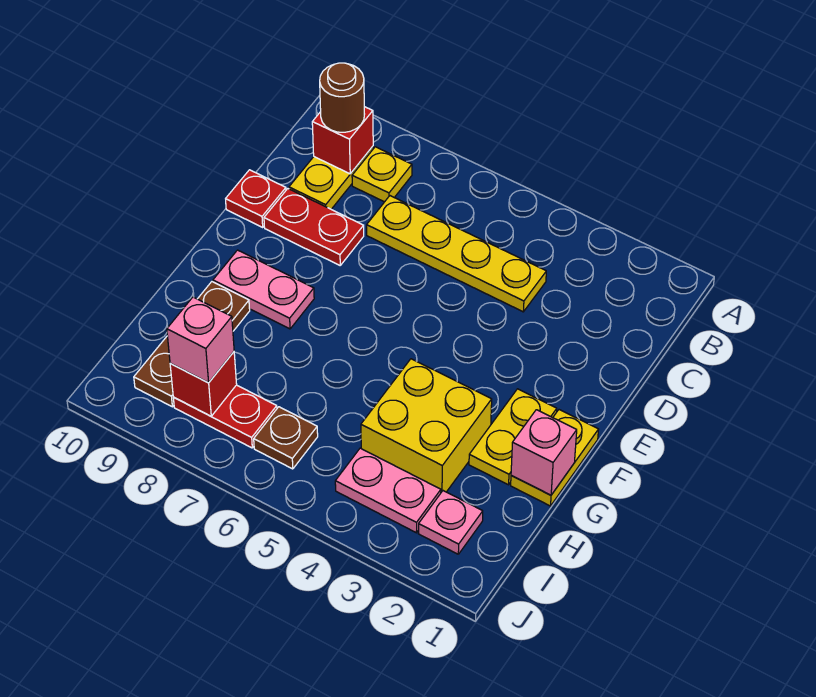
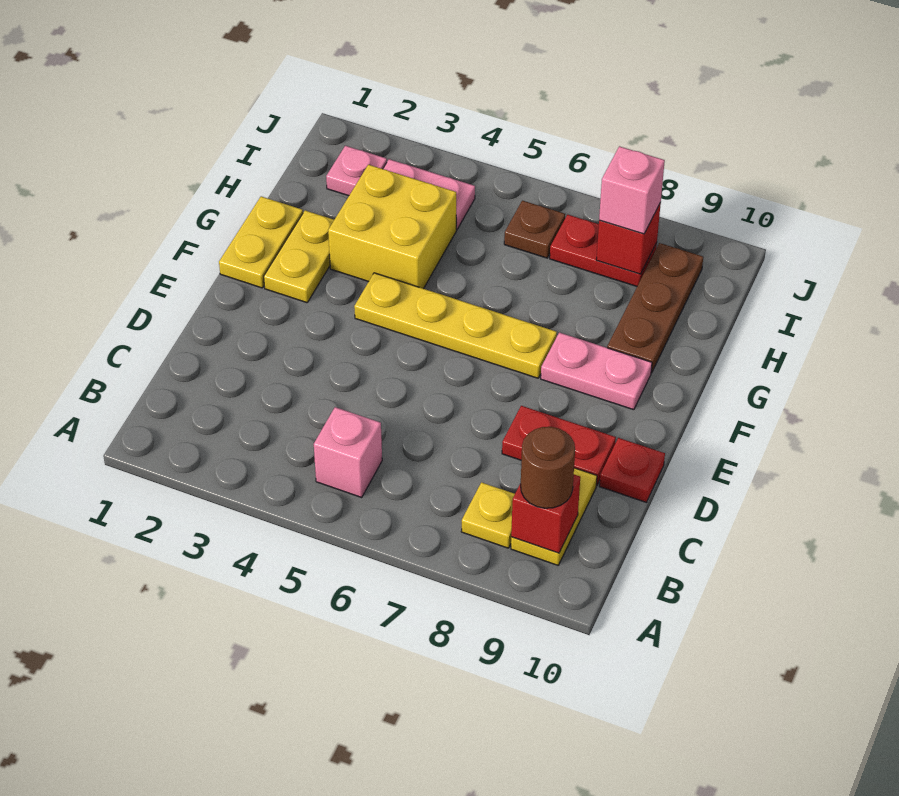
yellow plate C4:C7 level 1 -> yellow plate F4:F7 level 1
pink brick G1 level 2 -> pink brick B5 level 1

